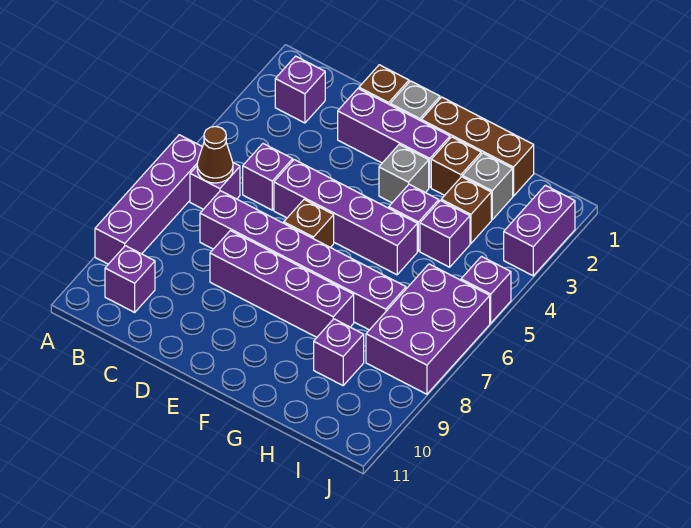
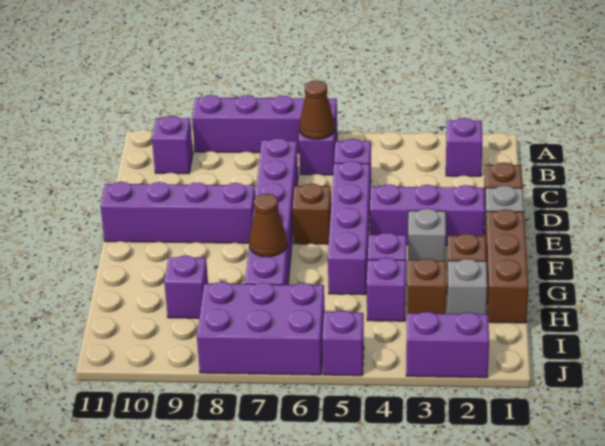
purple brick D2:F2 level 1 -> purple brick E2:E4 level 1
purple brick D8:G8 level 1 -> purple brick E8:E11 level 1
none -> brown cone G7 level 2

